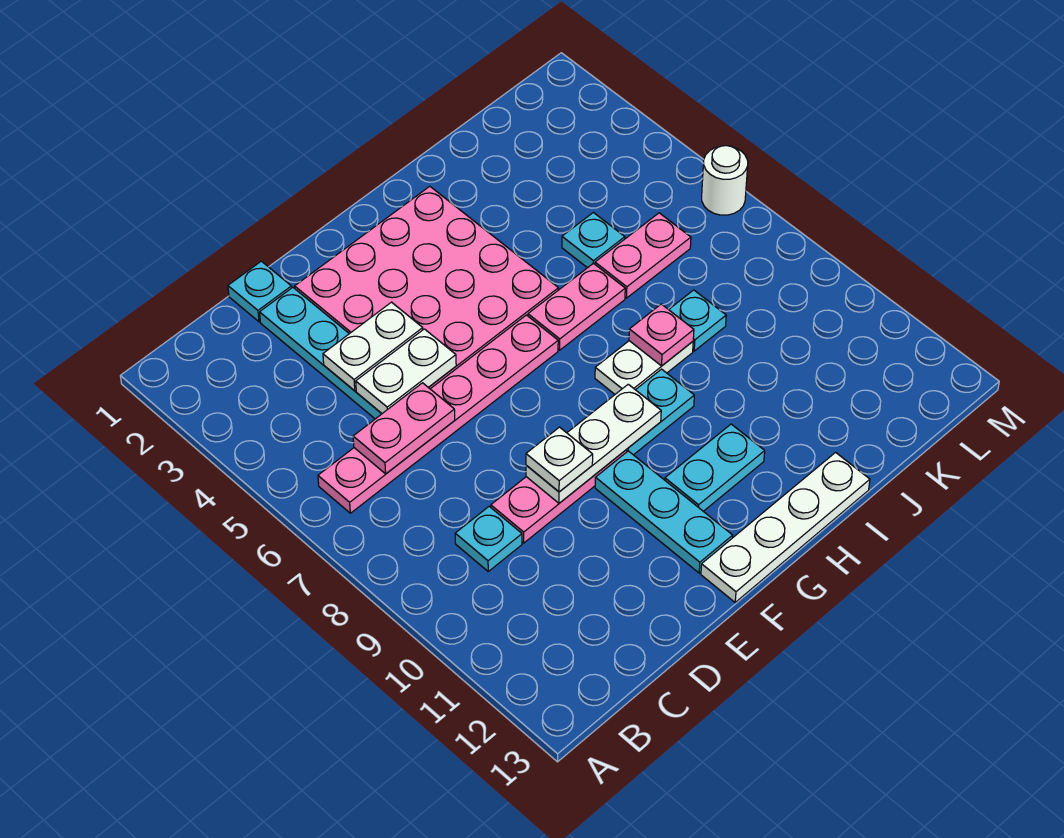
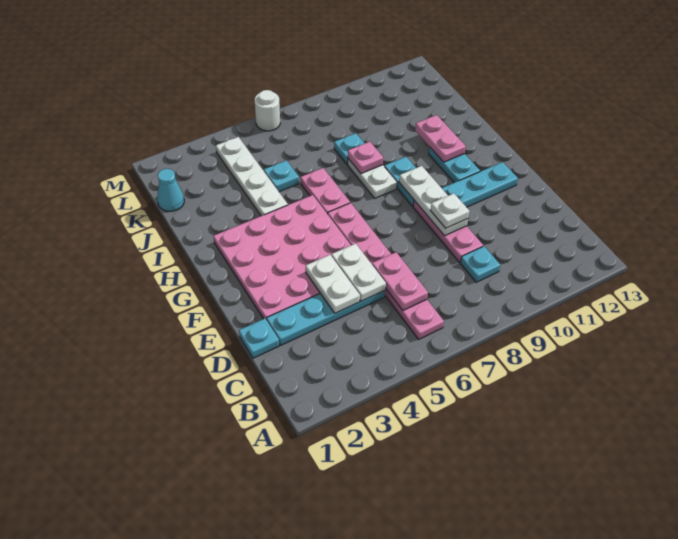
white plate F13:I13 level 1 -> white plate I4:L4 level 1
pink plate J6:K6 level 1 -> pink plate H11:I11 level 2
none -> cyan cone K1 level 1

